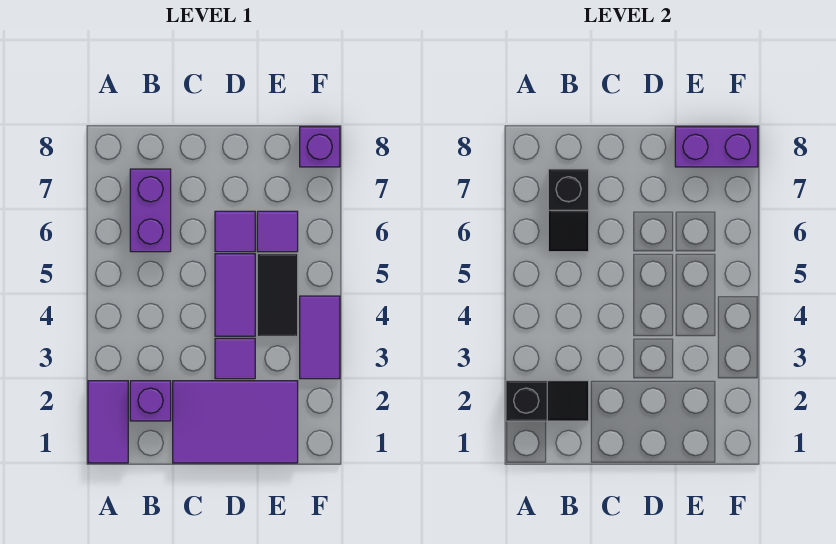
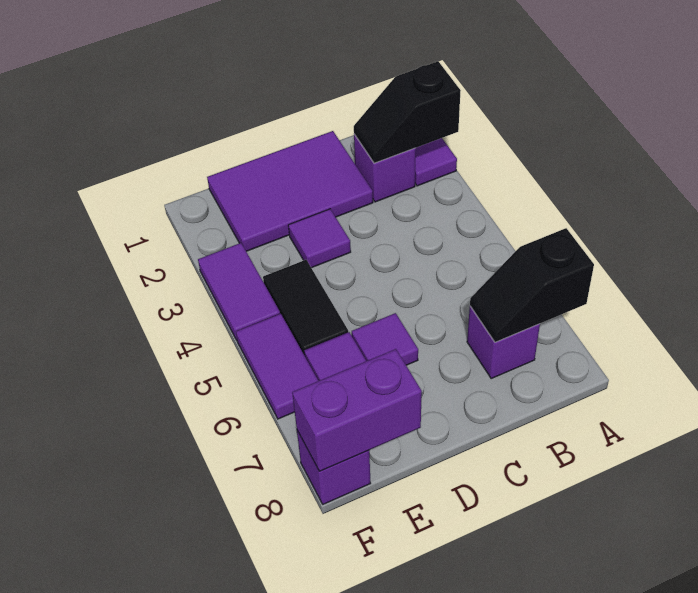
purple brick B6:B7 level 1 -> purple brick B7 level 1
black slope B6:B7 level 2 top 7 -> black slope A7:B7 level 2 top A
purple tile D4:D5 level 1 -> purple tile F5:F6 level 1

